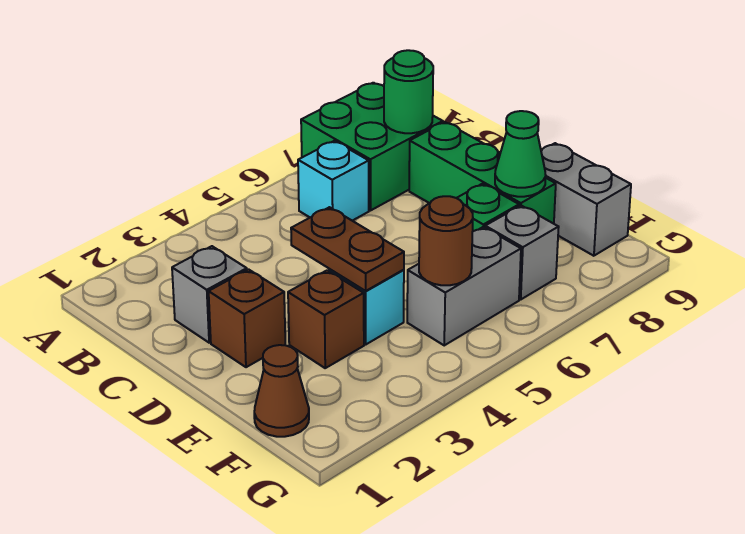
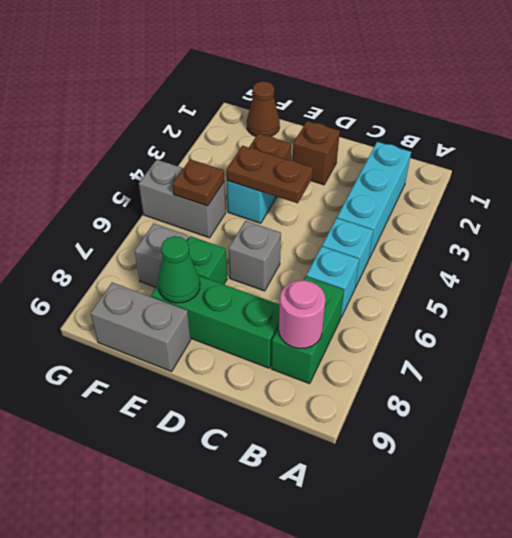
green brick A7:B8 level 1 -> green brick B7:B8 level 1
none -> cyan brick B2:B4 level 1
none -> cyan brick B5 level 1
green round brick B8 level 2 -> pink round brick B8 level 2
grey brick C2 level 1 -> grey brick D6 level 1
grey brick F5:F6 level 1 -> grey brick F5:G5 level 1
brown round brick F5 level 2 -> brown plate F5 level 2

